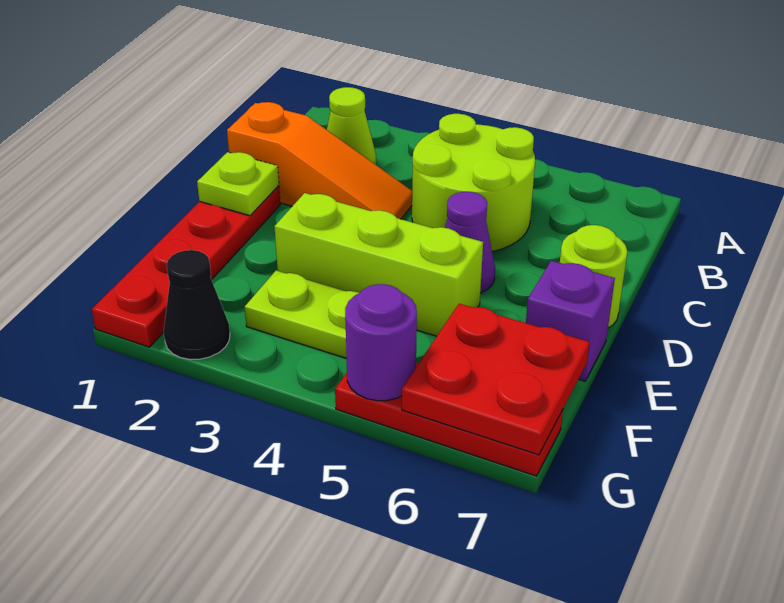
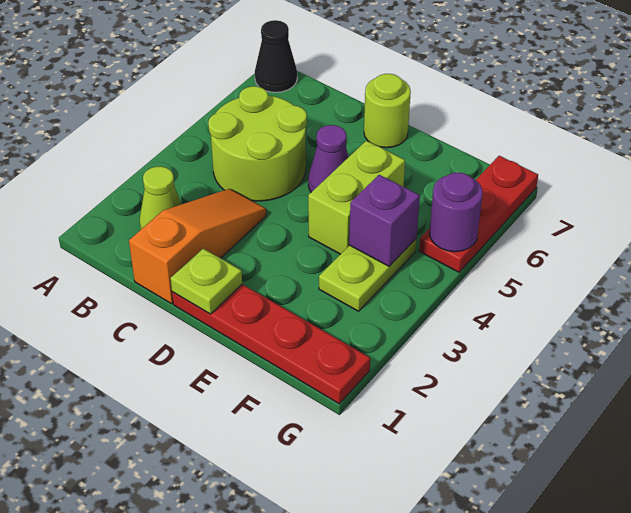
lime brick E3:E5 level 1 -> lime brick E4:E5 level 1
purple brick E7 level 1 -> purple brick F4 level 2
red plate F6:G7 level 2 -> none
black cone G2 level 1 -> black cone A7 level 1

